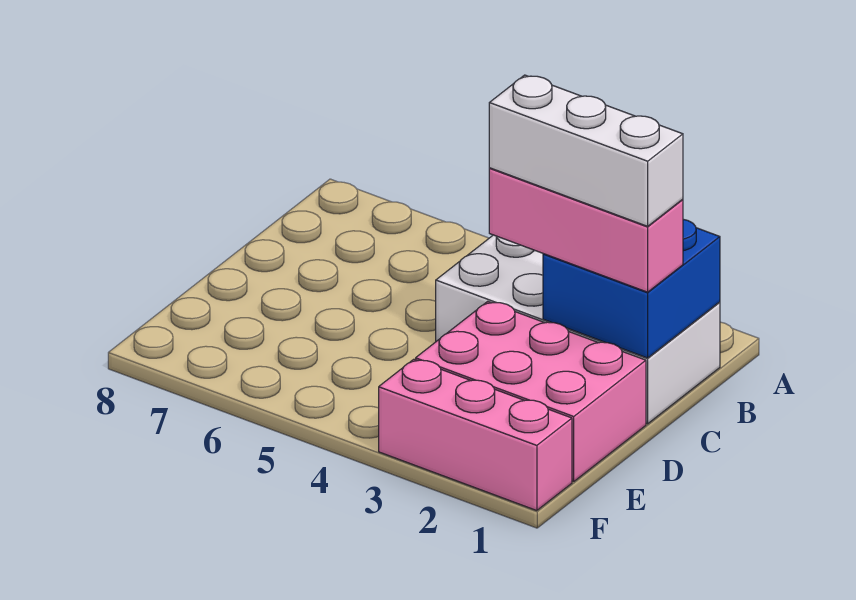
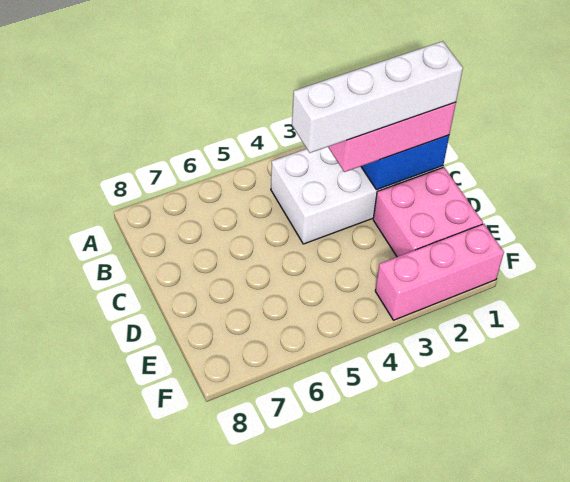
white brick C1:C3 level 4 -> white brick C1:C4 level 4
pink brick D1:E3 level 1 -> pink brick D1:E2 level 1

